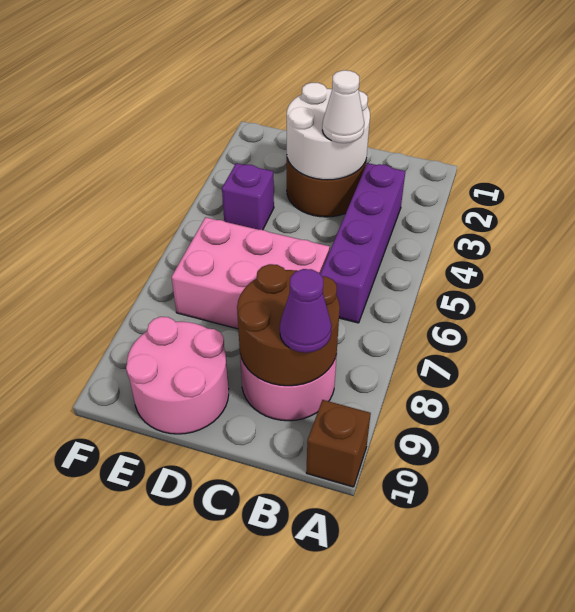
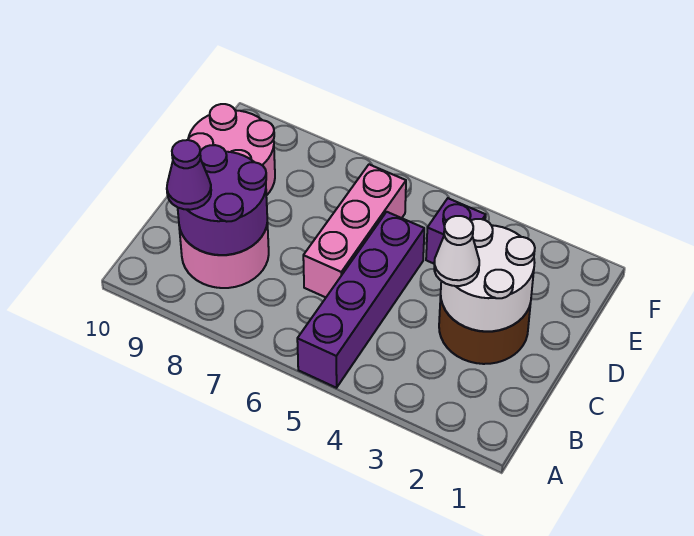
brown brick A10 level 1 -> none
purple brick B3:B6 level 1 -> purple brick A5:D5 level 1
brown round brick B8:C9 level 2 -> purple round brick B8:C9 level 2
pink brick C6:E7 level 1 -> pink brick C6:E6 level 1

